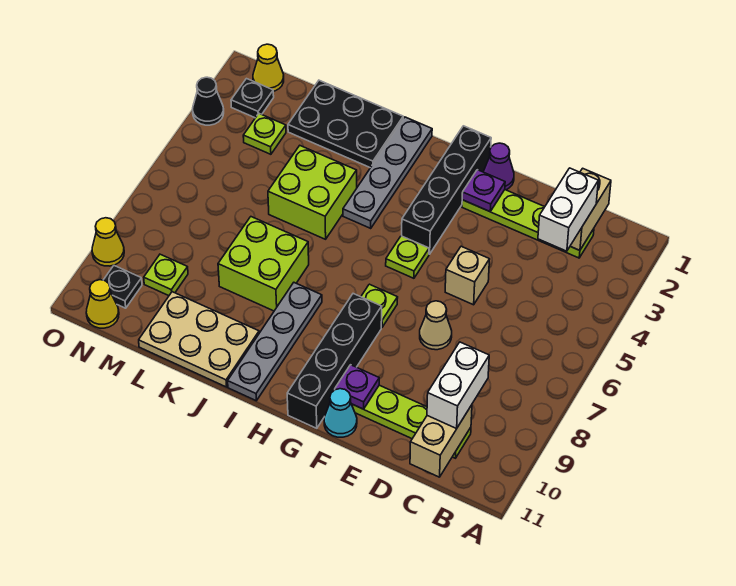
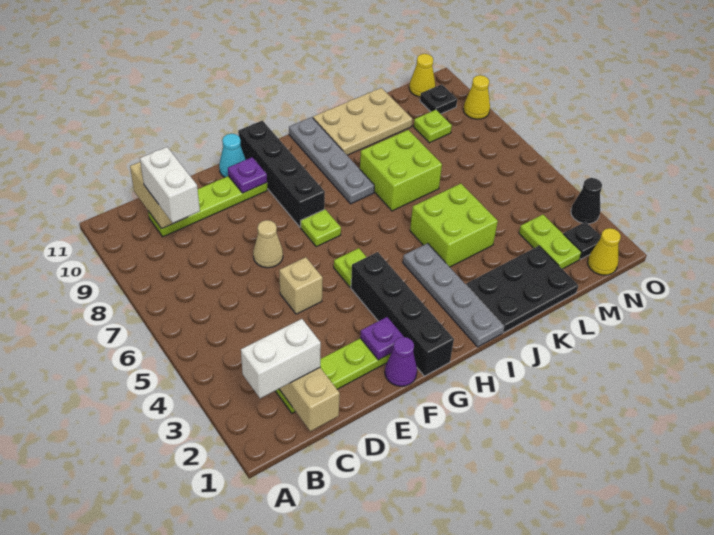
white brick C2:C3 level 3 -> white brick B2:C2 level 3
lime plate M3 level 1 -> lime plate M2:M3 level 1

